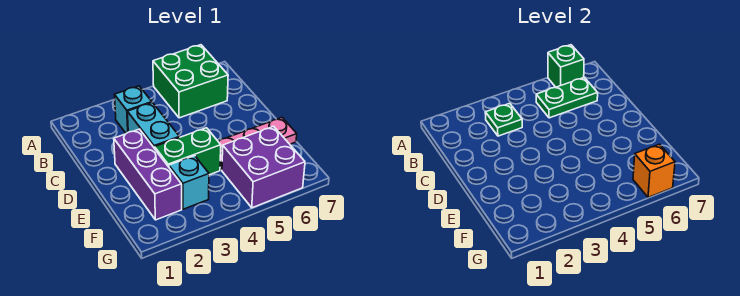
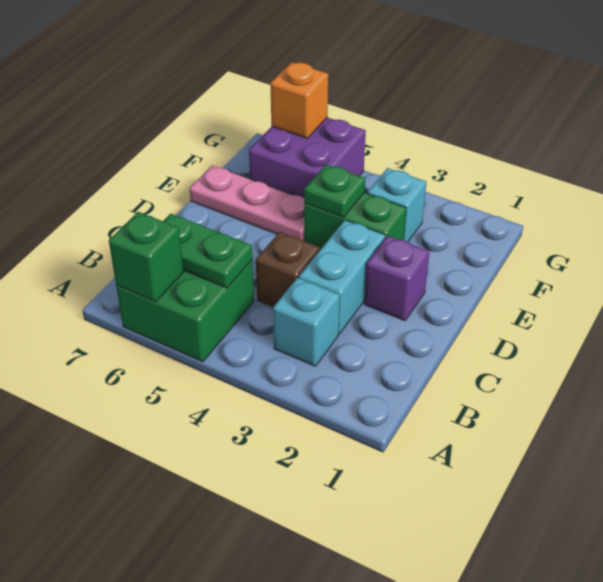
green plate B3 level 2 -> green plate E4 level 2
none -> brown brick C4 level 1
purple brick D2:F2 level 1 -> purple brick D2 level 1

